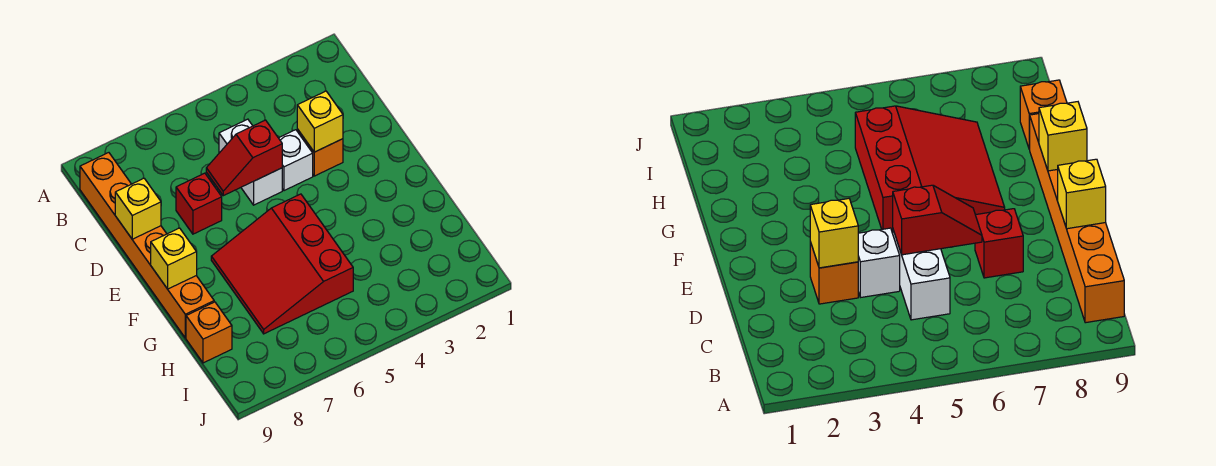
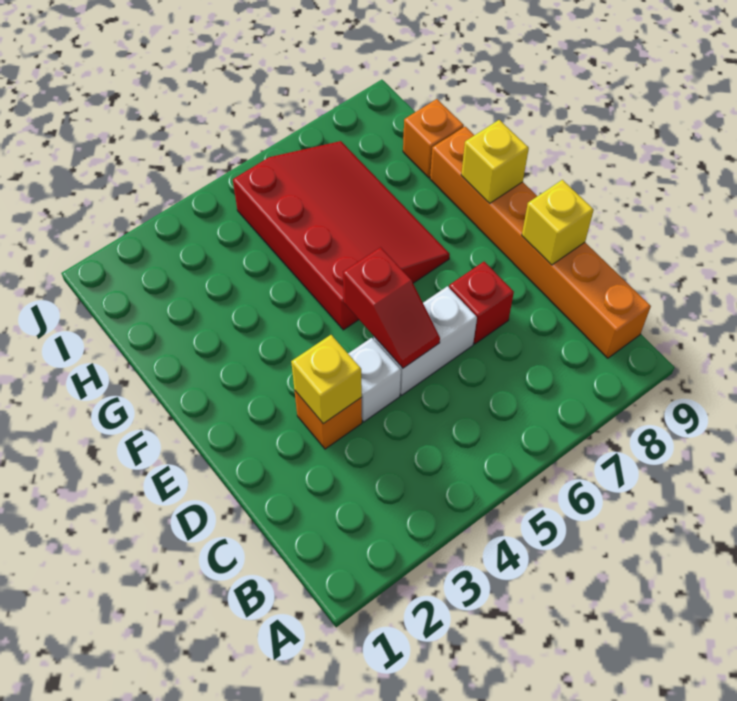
white brick C5:D5 level 1 -> white brick D5:D6 level 1
red slope D5:D6 level 2 top 5 -> red slope D5:E5 level 2 top E
red slope F5:H7 level 1 top 5 -> red slope F5:I7 level 1 top 5

